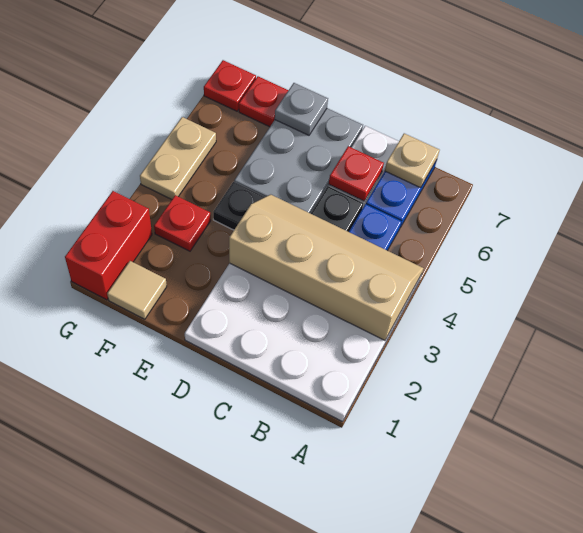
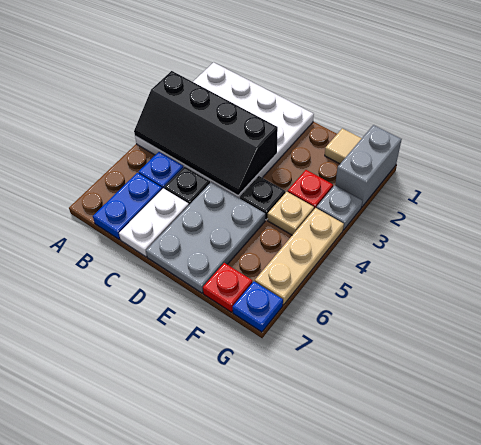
tan slope A3:D4 level 2 top 3 -> black slope A3:D4 level 2 top 3
tan plate B7 level 2 -> tan plate F4 level 1
red plate C6 level 2 -> none
grey plate E7 level 2 -> grey plate G3 level 1
red brick G1:G2 level 1 -> grey brick G1:G2 level 1
tan plate G4:G5 level 1 -> tan plate G4:G6 level 1
red plate G7 level 1 -> blue plate G7 level 1

